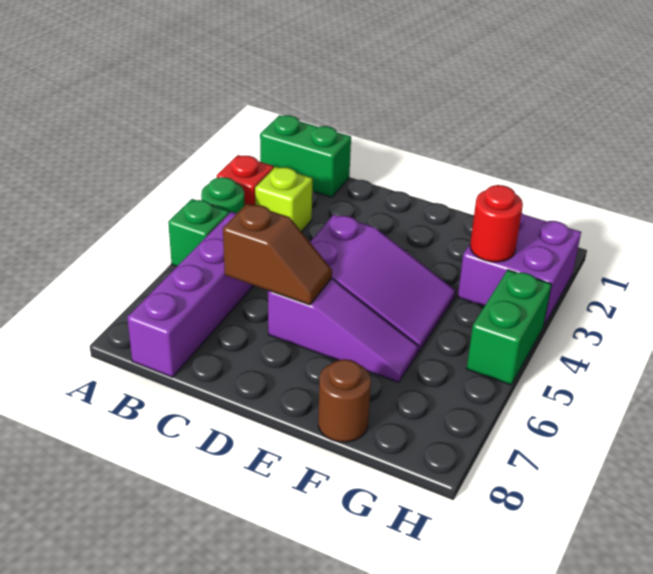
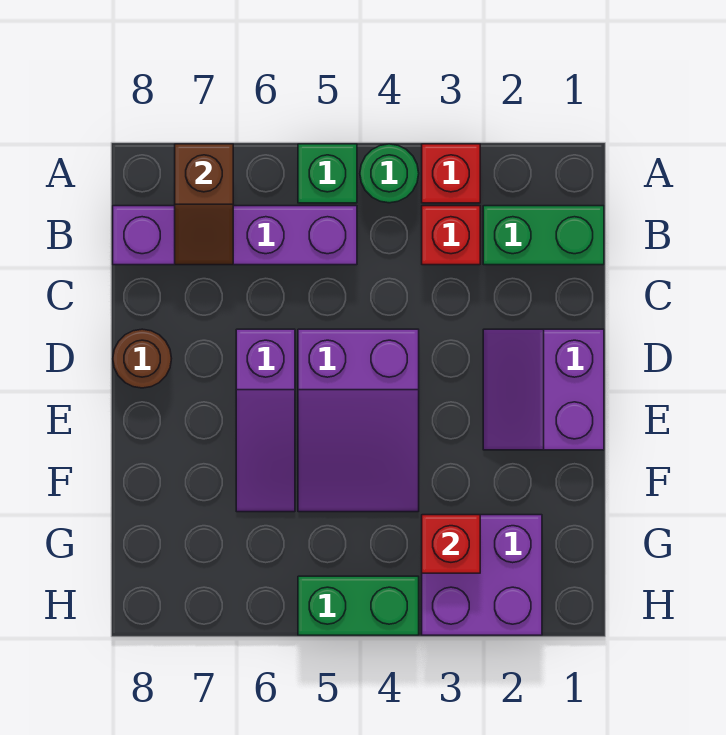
green brick A1:B1 level 1 -> green brick B1:B2 level 1
lime brick B3 level 1 -> red brick B3 level 1
brown slope C6:D6 level 2 top C -> brown slope A7:B7 level 2 top A
none -> purple slope D1:E2 level 1 top 1
brown round brick F8 level 1 -> brown round brick D8 level 1
red round brick G3 level 2 -> red brick G3 level 2

